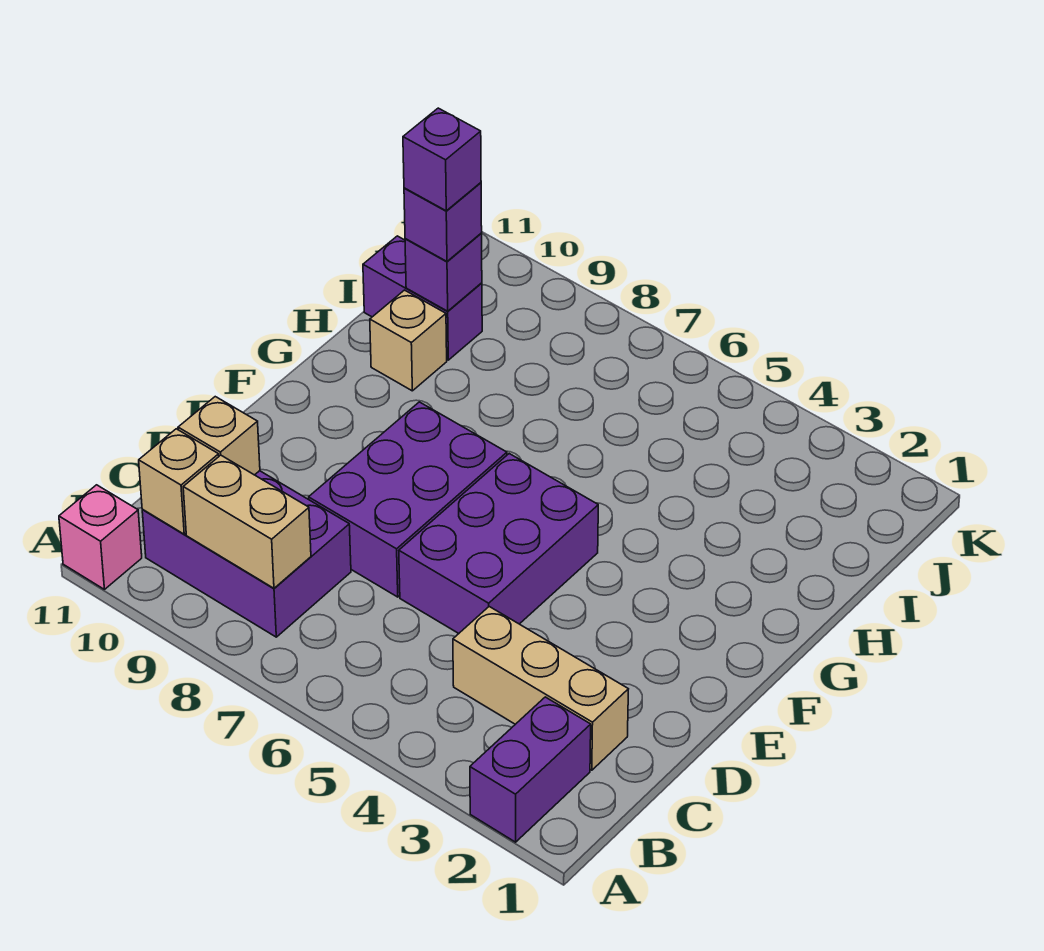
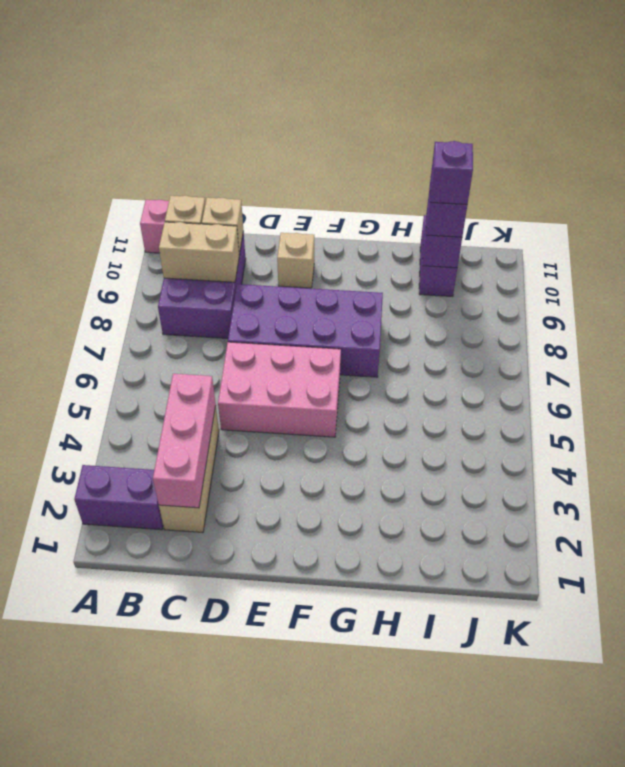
tan brick B8:B9 level 2 -> tan brick B9:C9 level 2
none -> pink brick C2:C4 level 2
purple brick D5:F6 level 1 -> pink brick D5:F6 level 1
purple brick D7:F8 level 1 -> purple brick D7:G8 level 1
tan brick H10 level 1 -> tan brick E10 level 1

